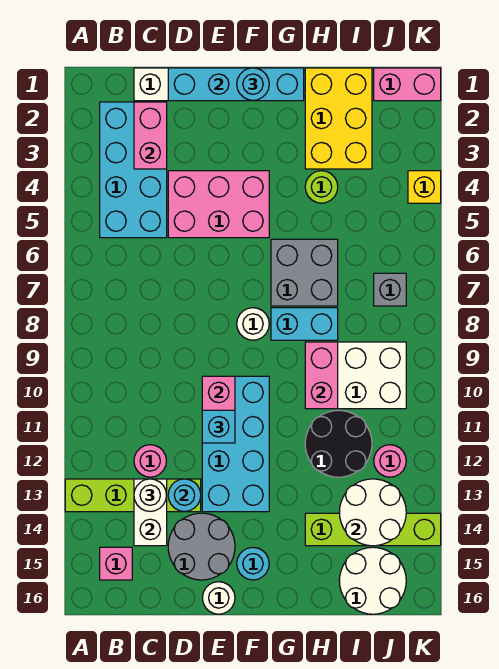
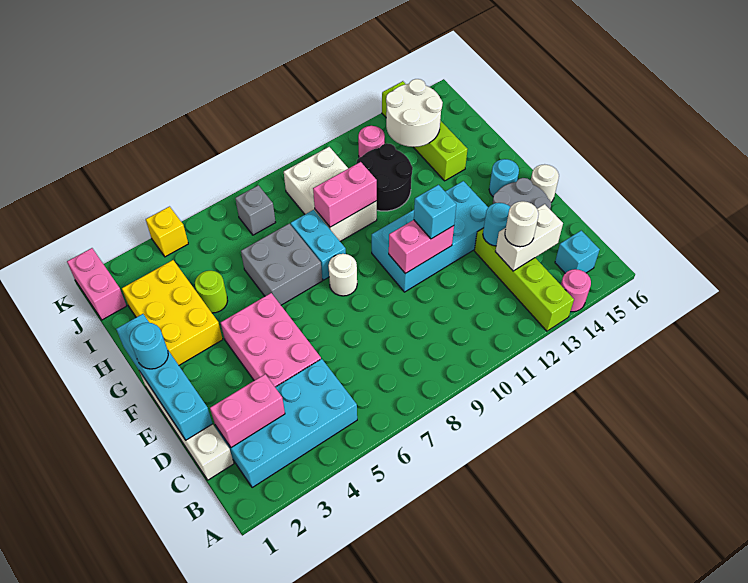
pink brick B15 level 1 -> cyan brick B15 level 1
pink round brick C12 level 1 -> pink round brick A14 level 1
yellow brick H1:I3 level 1 -> yellow brick G2:I3 level 1
white round brick I15:J16 level 1 -> none

